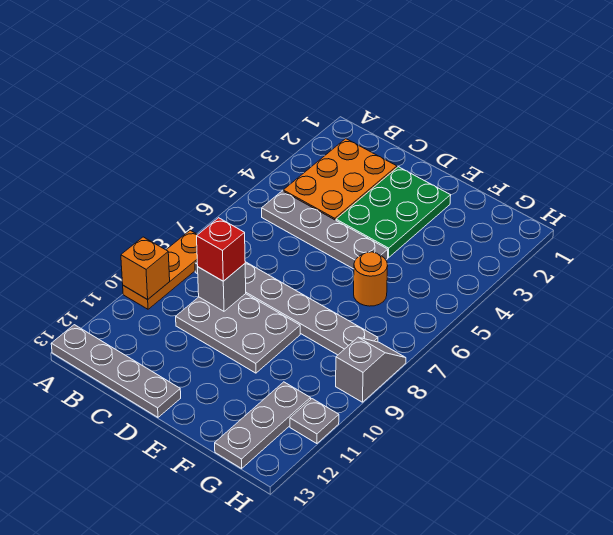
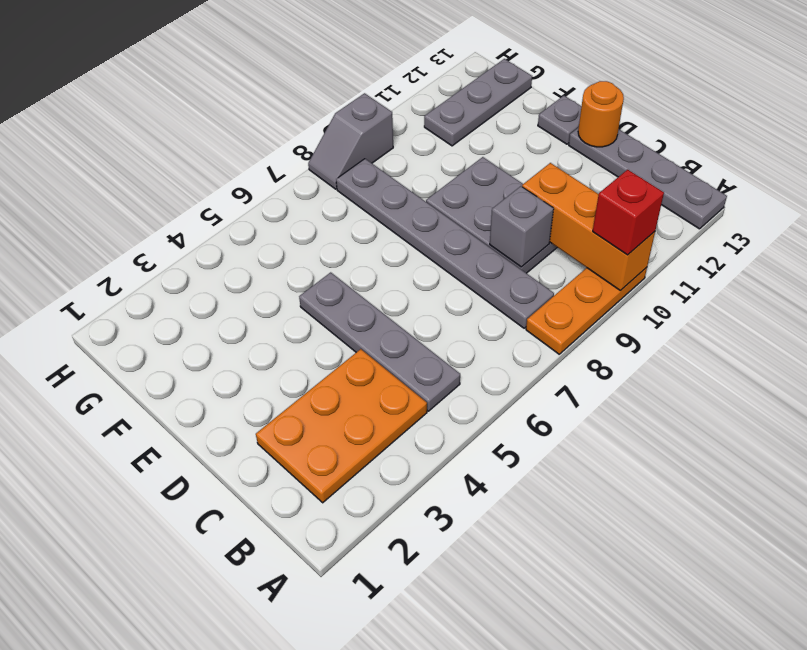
orange brick A10 level 2 -> orange brick A10:C10 level 2
red brick C9 level 3 -> red brick A10 level 3
green plate D2:E4 level 1 -> none
orange round brick F6 level 1 -> orange round brick D13 level 2
grey plate H11 level 1 -> grey plate E13 level 1

